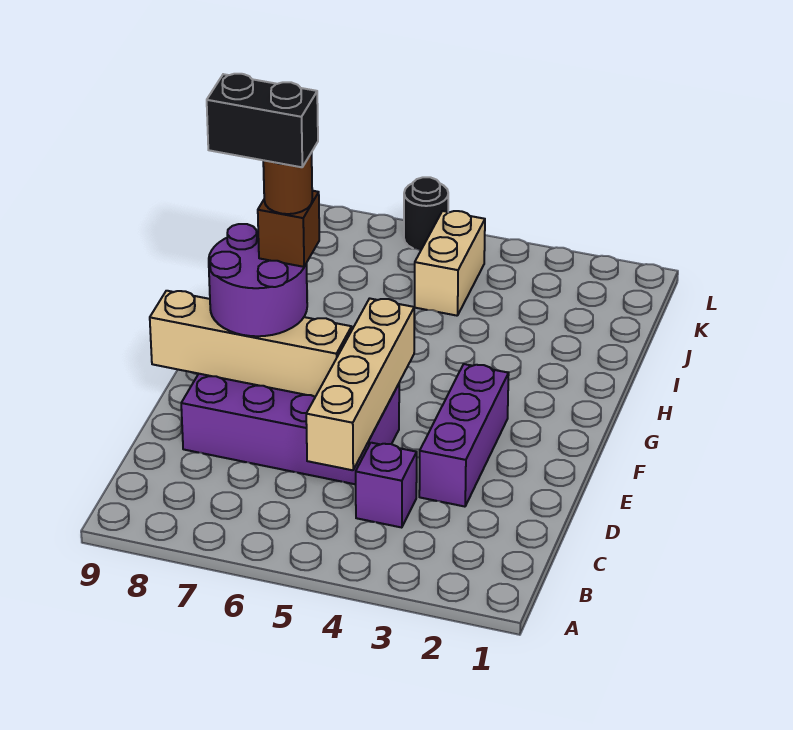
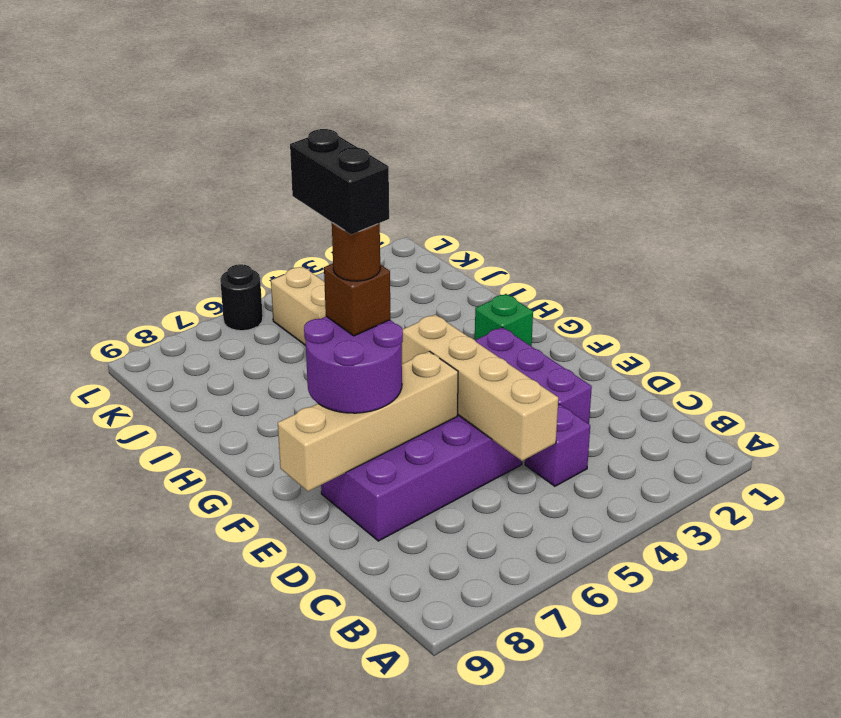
black brick F7:F8 level 6 -> black brick F7:G7 level 6
none -> green brick G2 level 1

